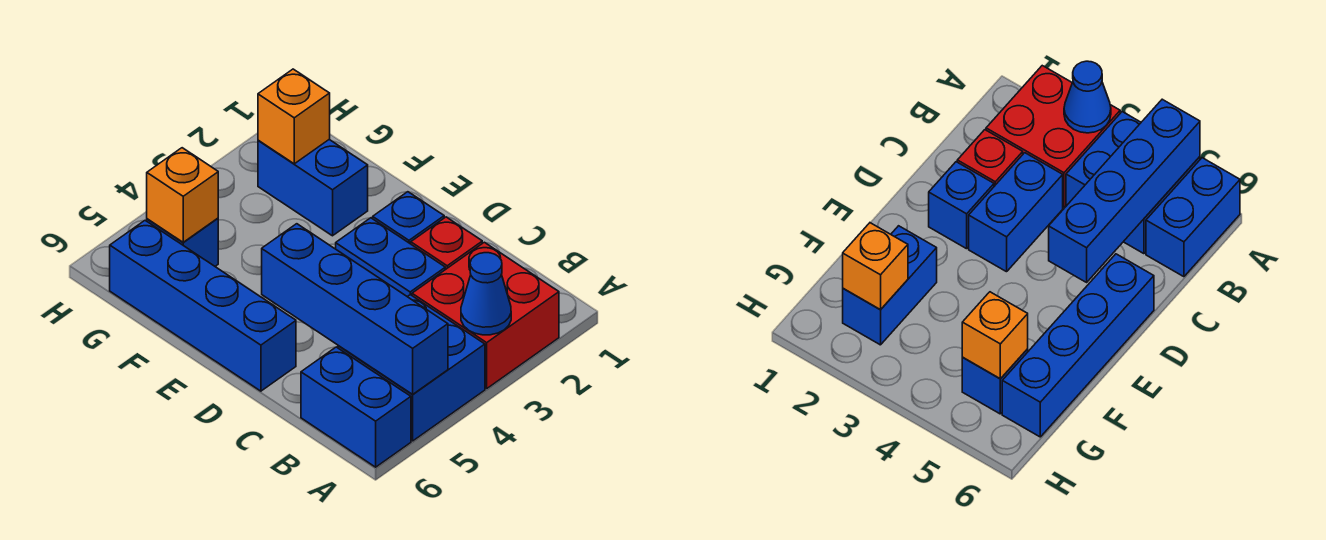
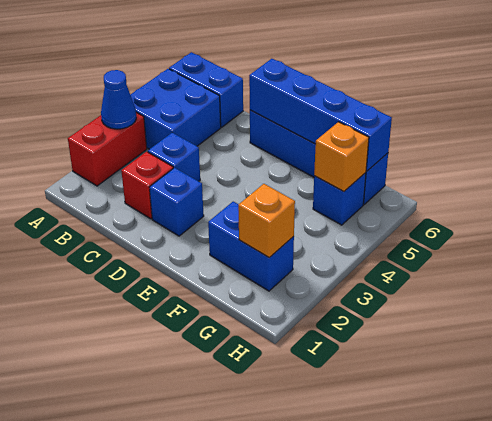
red brick A2:B3 level 1 -> red brick A2:A3 level 1
blue brick A5:D5 level 2 -> blue brick D6:G6 level 2
blue brick C3:D3 level 1 -> blue brick C3 level 1

